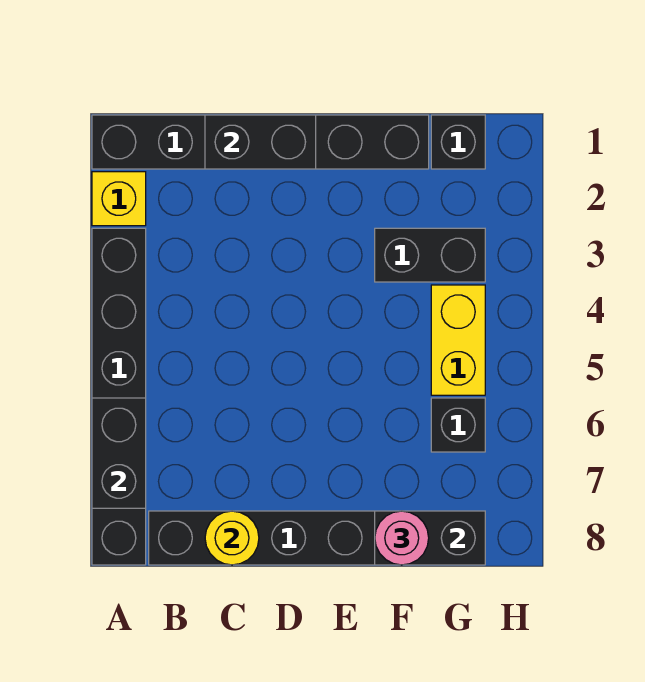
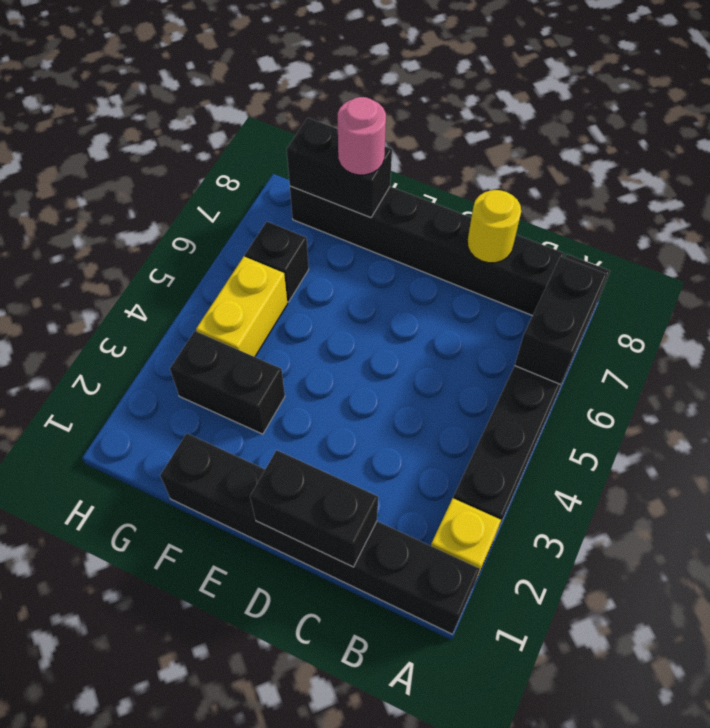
black brick G1 level 1 -> none

